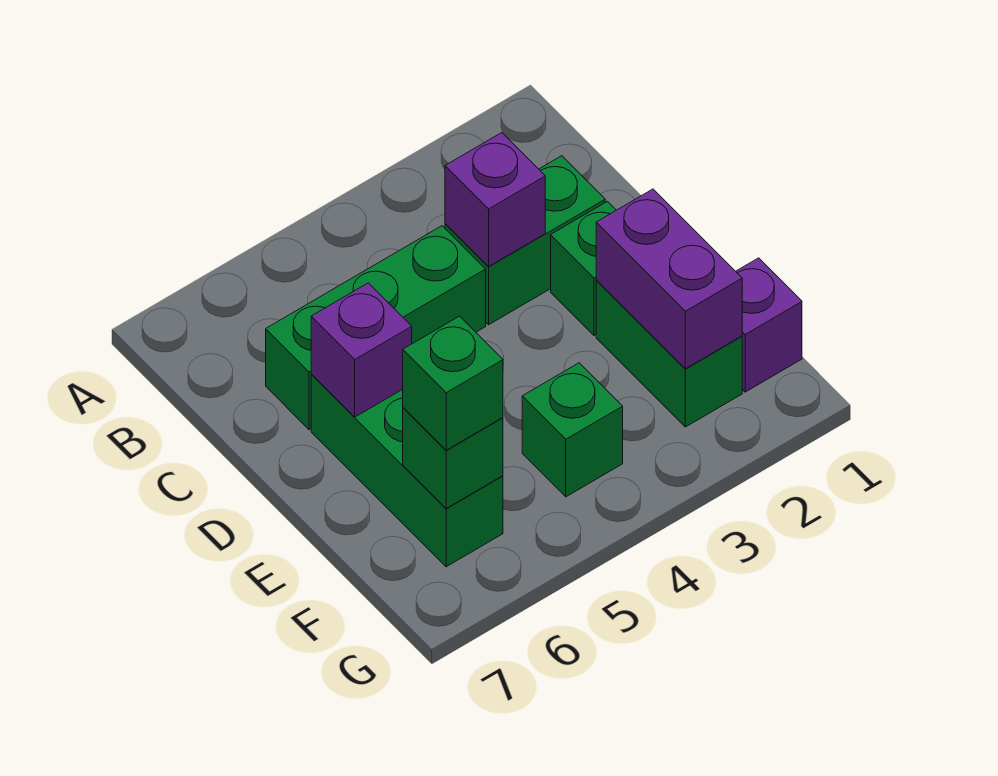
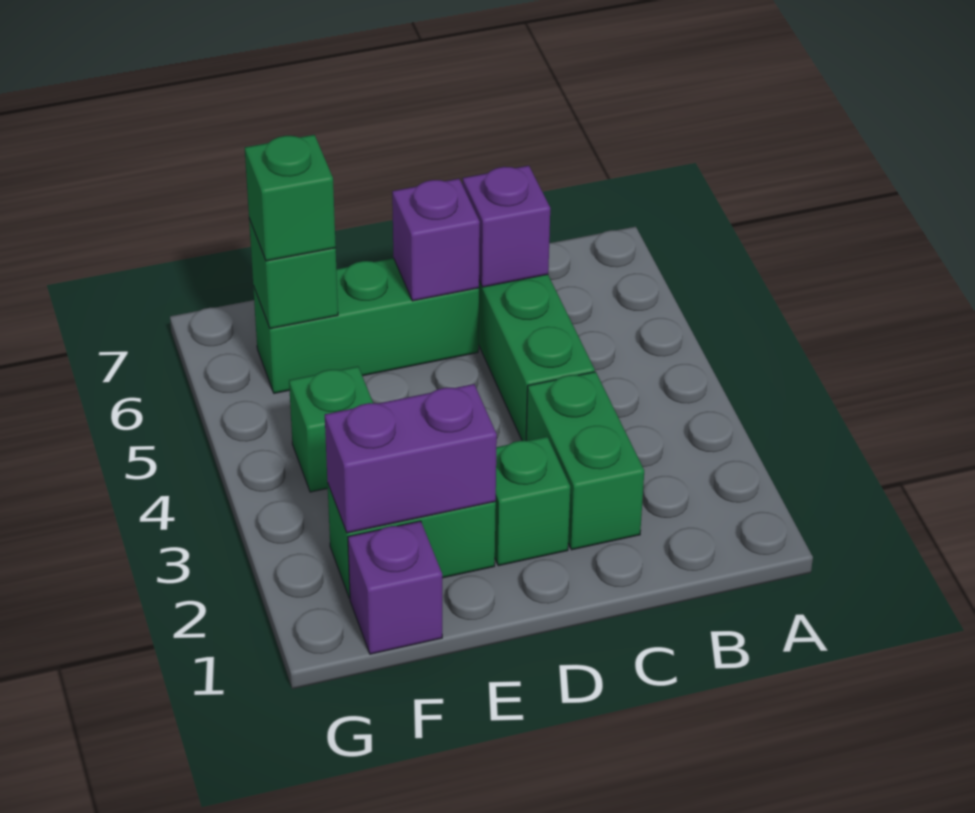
purple brick C3 level 2 -> purple brick C6 level 2

